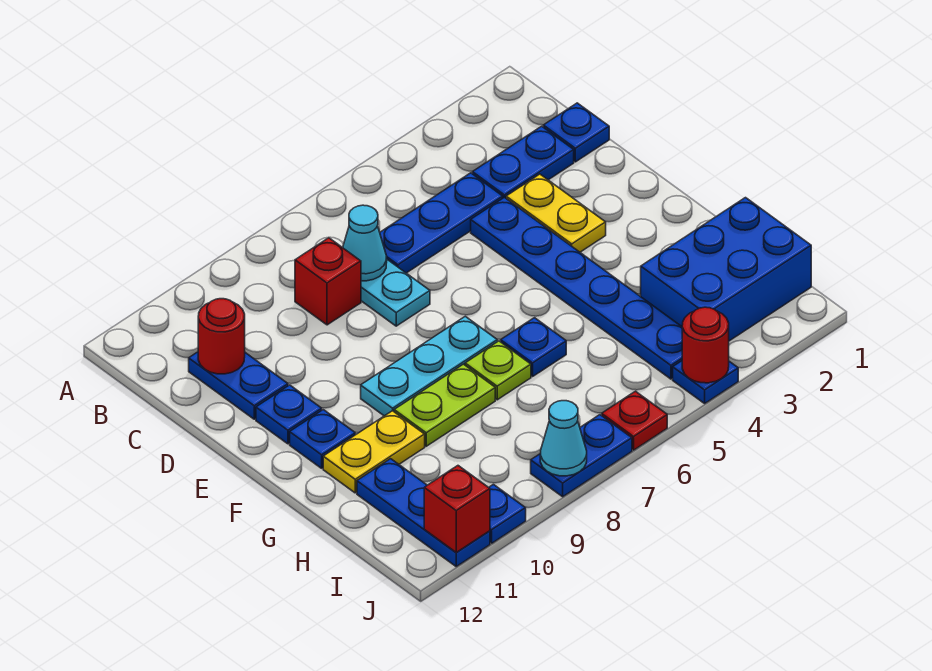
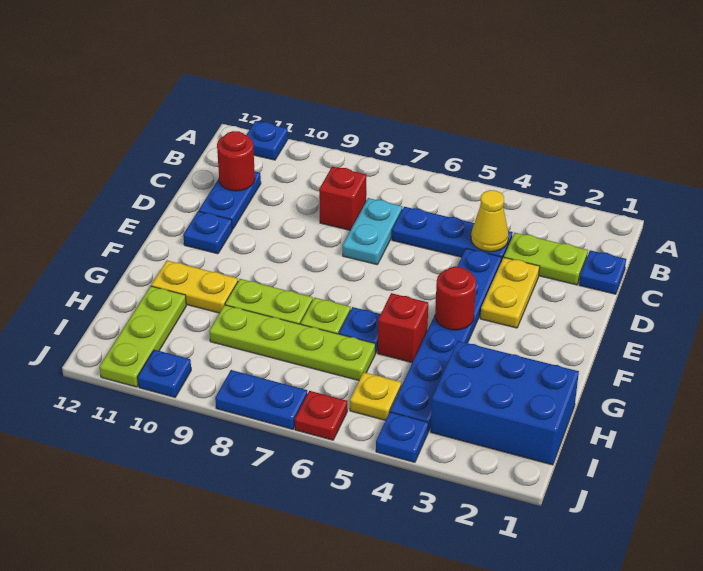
blue plate C2:C3 level 1 -> lime plate C2:C3 level 1
none -> yellow cone C4 level 2
cyan cone C7 level 2 -> none
cyan plate F7:F9 level 1 -> none
blue plate F11 level 1 -> blue plate A11 level 1
none -> lime plate H6:H9 level 1
blue plate H11:J11 level 1 -> lime plate H11:J11 level 1
none -> yellow plate I5 level 1
red round brick J4 level 2 -> red round brick F4 level 2
cyan cone J8 level 2 -> none
red brick J11 level 2 -> red brick G5 level 1

